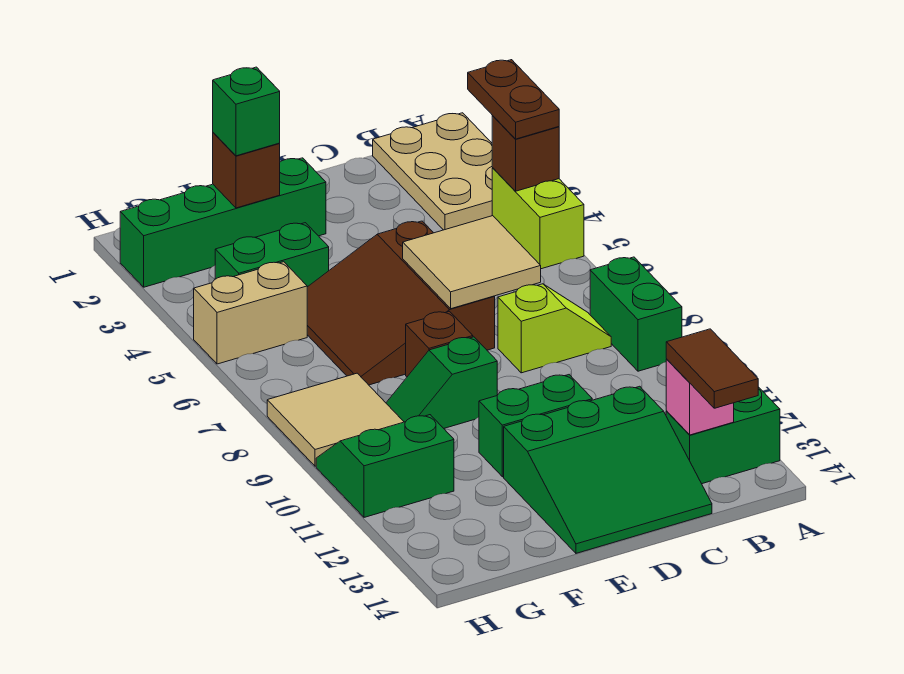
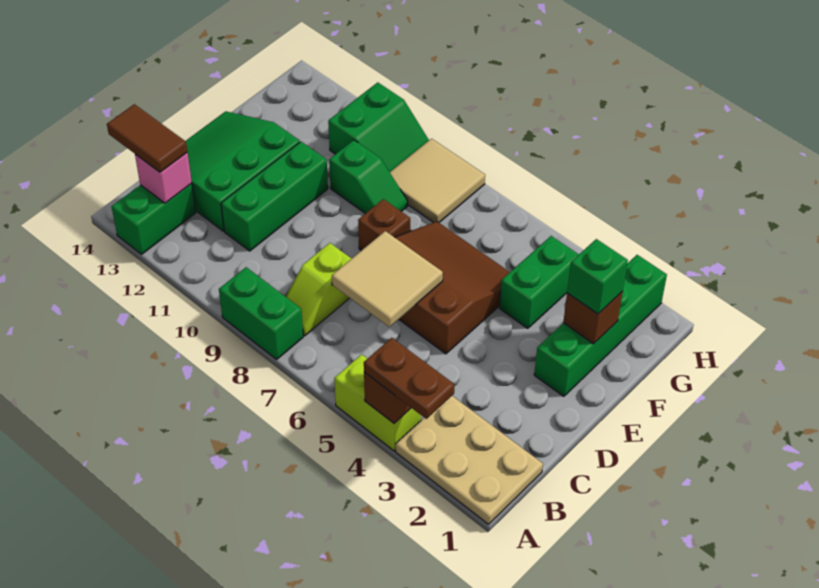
green brick D11:E11 level 1 -> green brick C11:E11 level 1
green slope E9:F9 level 1 top E -> green slope F9:F10 level 1 top 10
tan brick G5:H5 level 1 -> none

